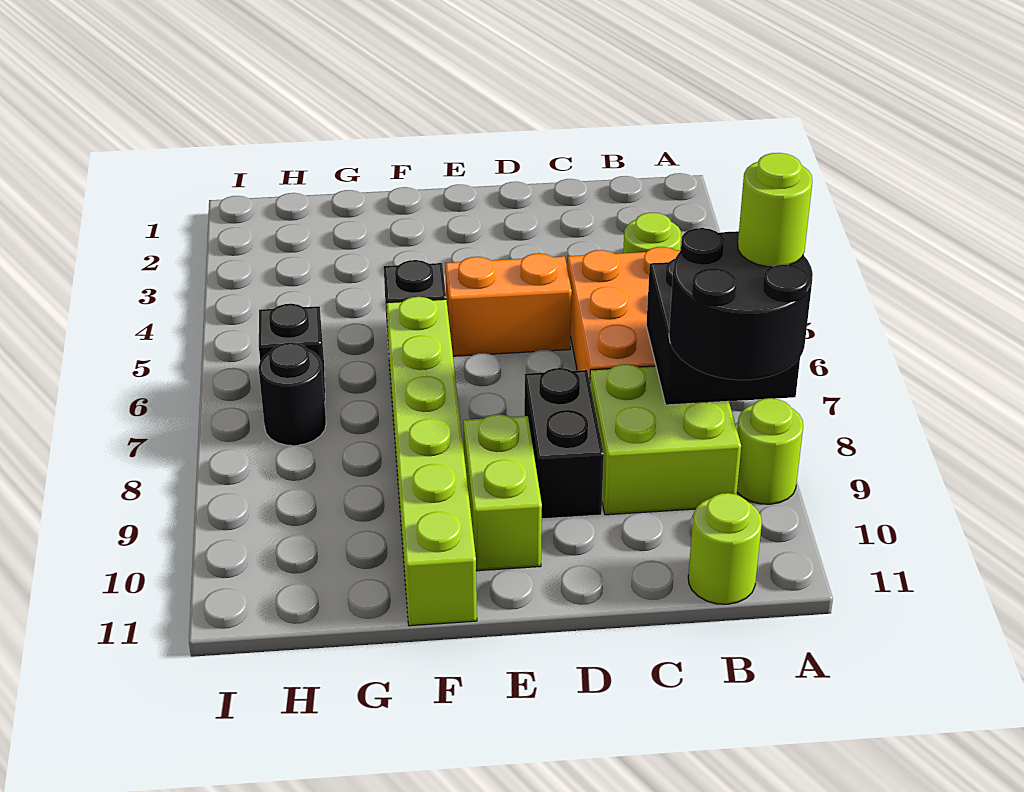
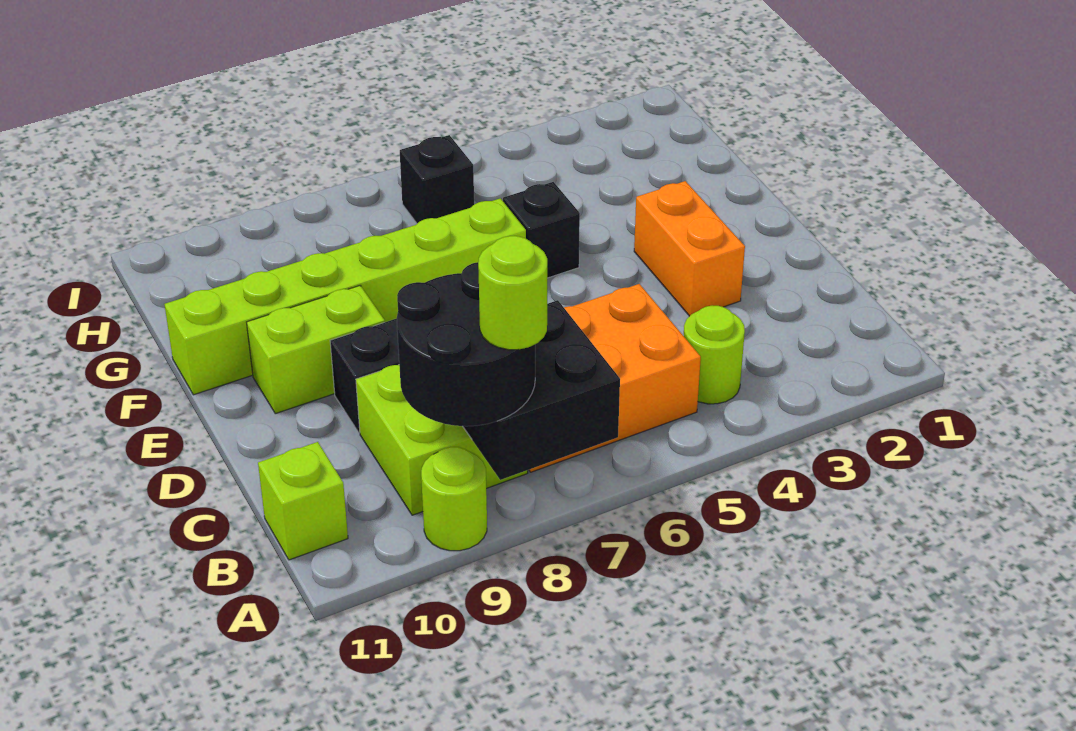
lime round brick B11 level 1 -> lime brick B11 level 1
orange brick D5:E5 level 1 -> orange brick D3:E3 level 1
black round brick H7 level 1 -> none

